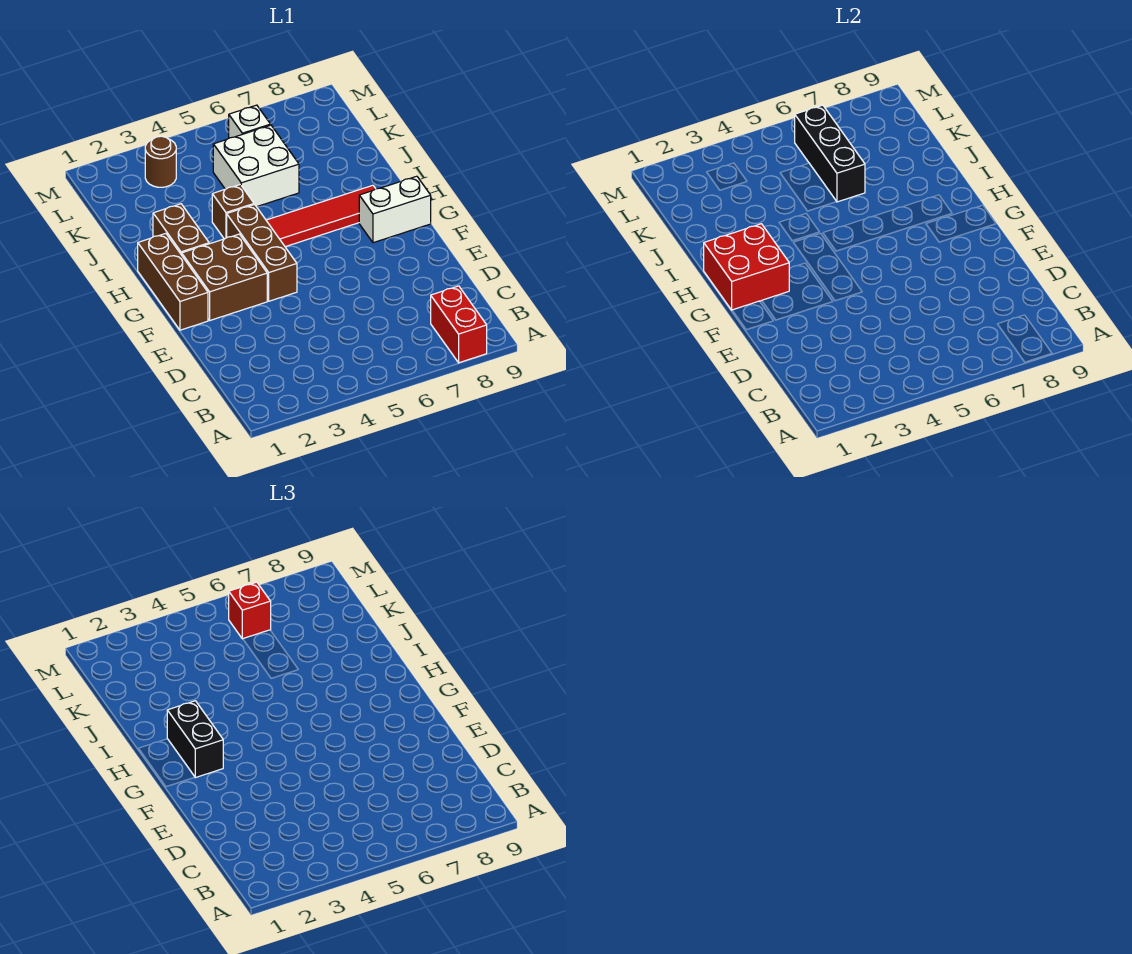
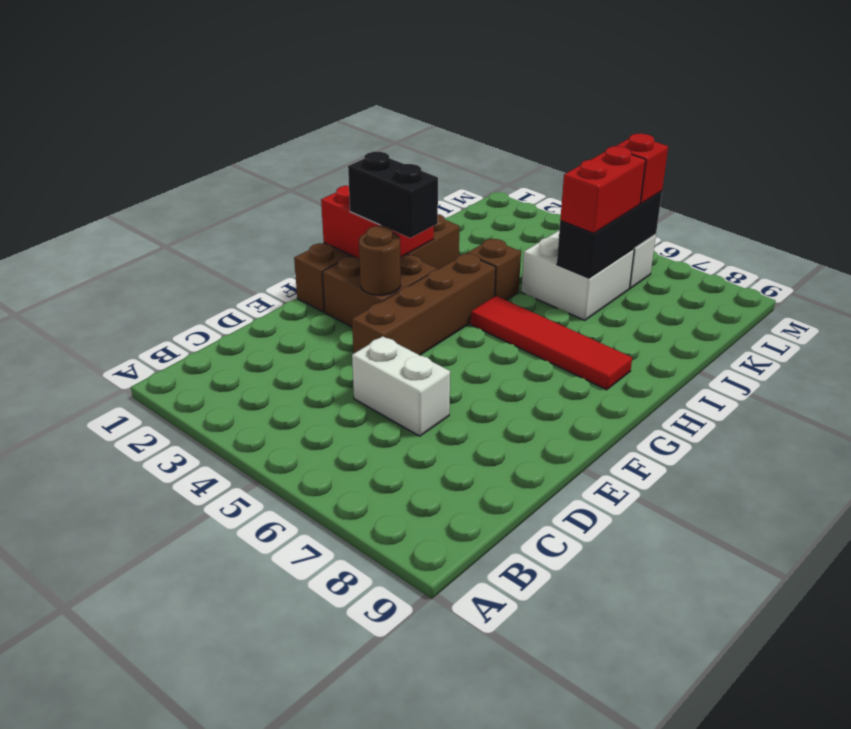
red brick A8:B8 level 1 -> red brick J6:K6 level 3
brown brick F4:H4 level 1 -> brown brick E4:H4 level 1
black brick G2:H2 level 3 -> black brick G2:G3 level 3
white brick G8:G9 level 1 -> white brick D5:D6 level 1
brown round brick L3 level 1 -> brown round brick F3 level 2

